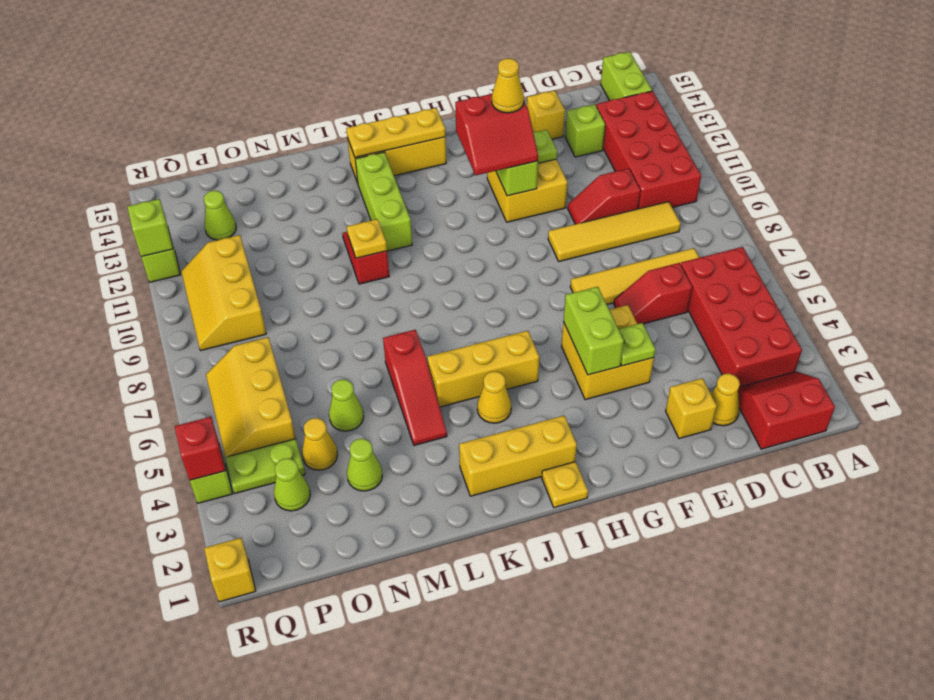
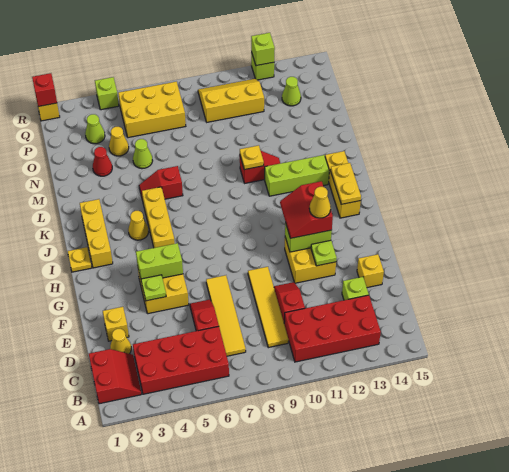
lime brick B14:B15 level 1 -> none
yellow plate I14:K14 level 2 -> yellow plate I14:J14 level 2
red slope L4:L6 level 1 top 6 -> red slope L5:L6 level 1 top 6
lime cone N3 level 1 -> red cone N3 level 1
lime plate P4:Q4 level 1 -> none
yellow slope P5:Q7 level 1 top P -> yellow brick P5:Q7 level 1
red brick R4 level 2 -> red brick R1 level 2

